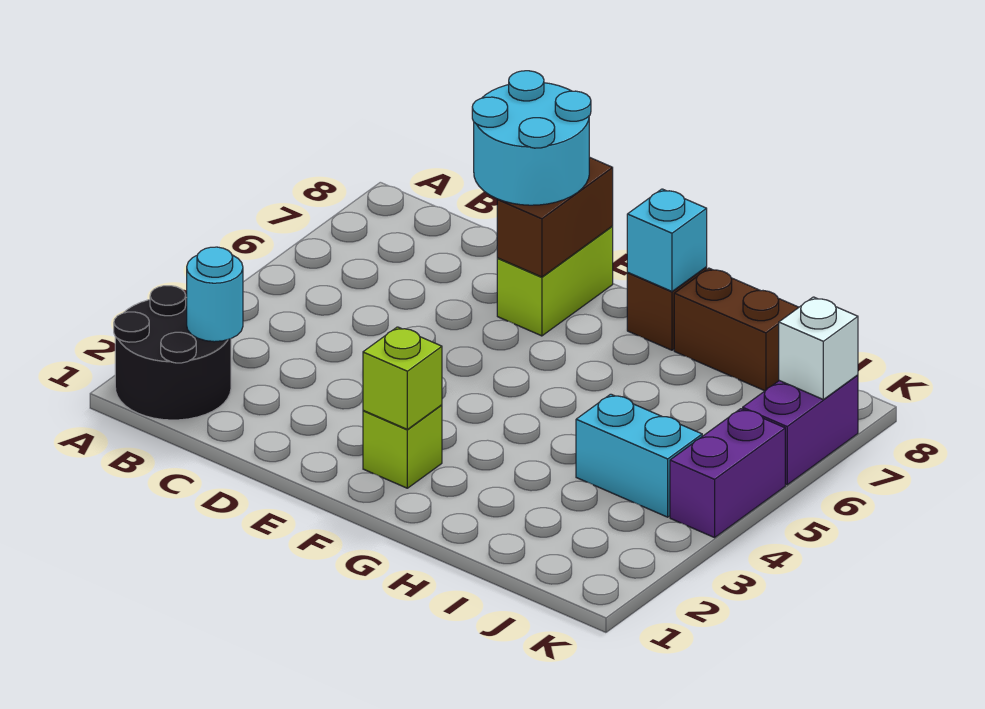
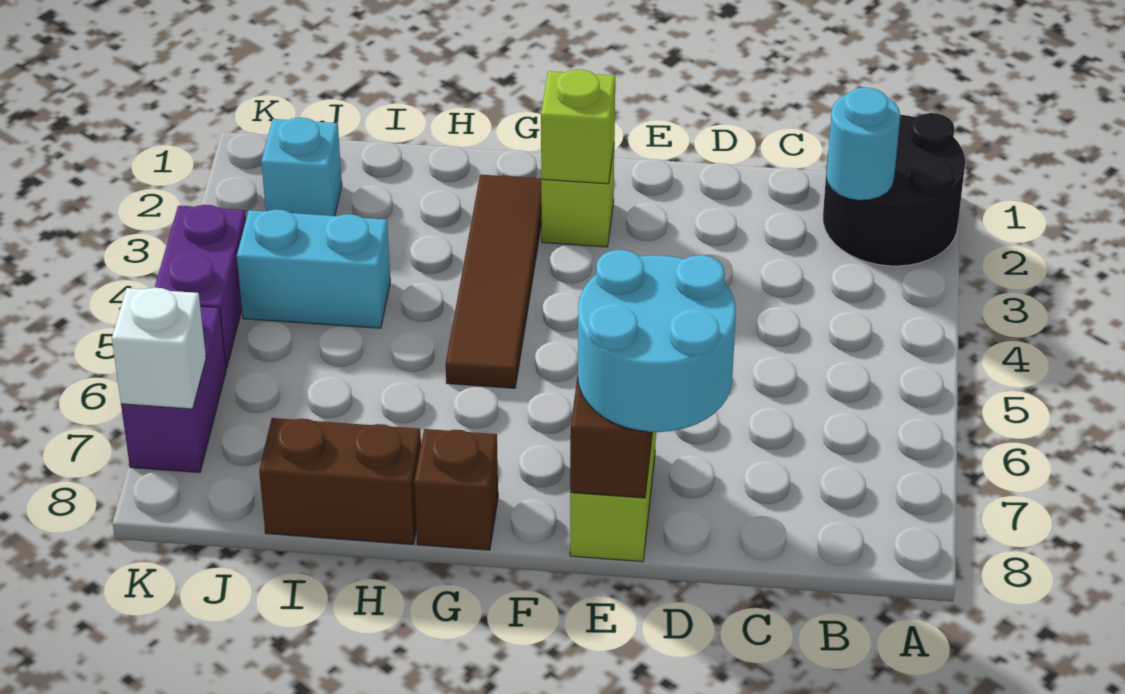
none -> brown tile G2:G5 level 1
cyan brick G8 level 2 -> cyan brick J2 level 1

